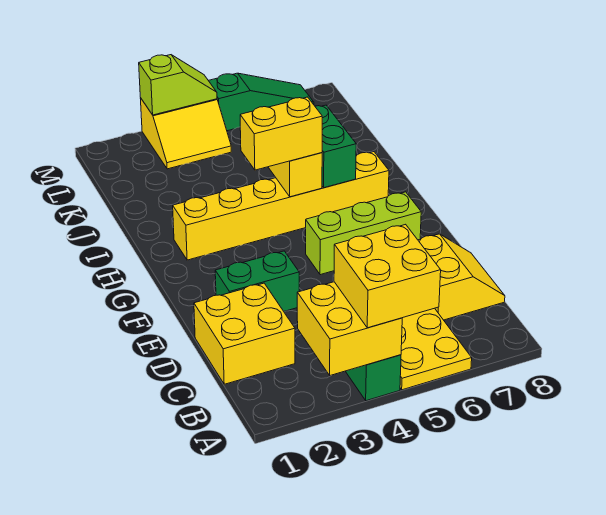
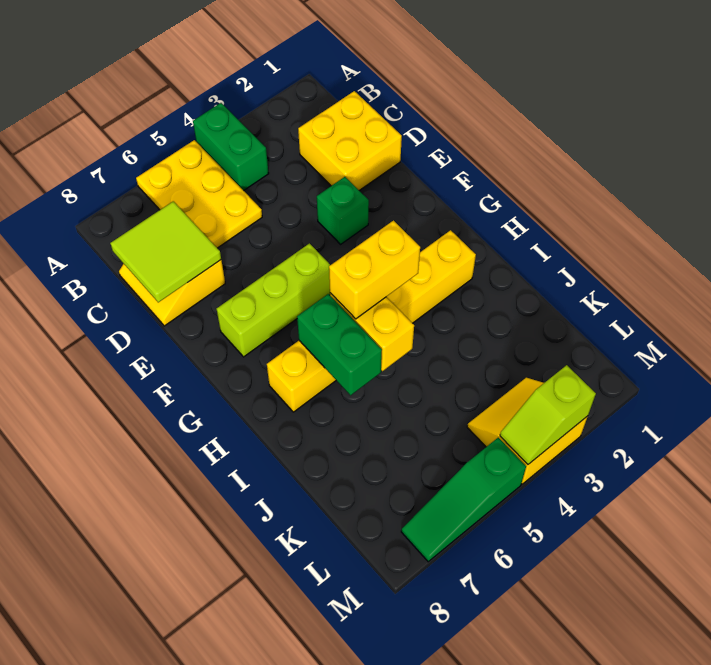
yellow brick A3:B4 level 2 -> none
yellow brick A4:B5 level 3 -> none
none -> lime tile C7:D8 level 2
green brick E2:E3 level 1 -> green brick E3 level 1

